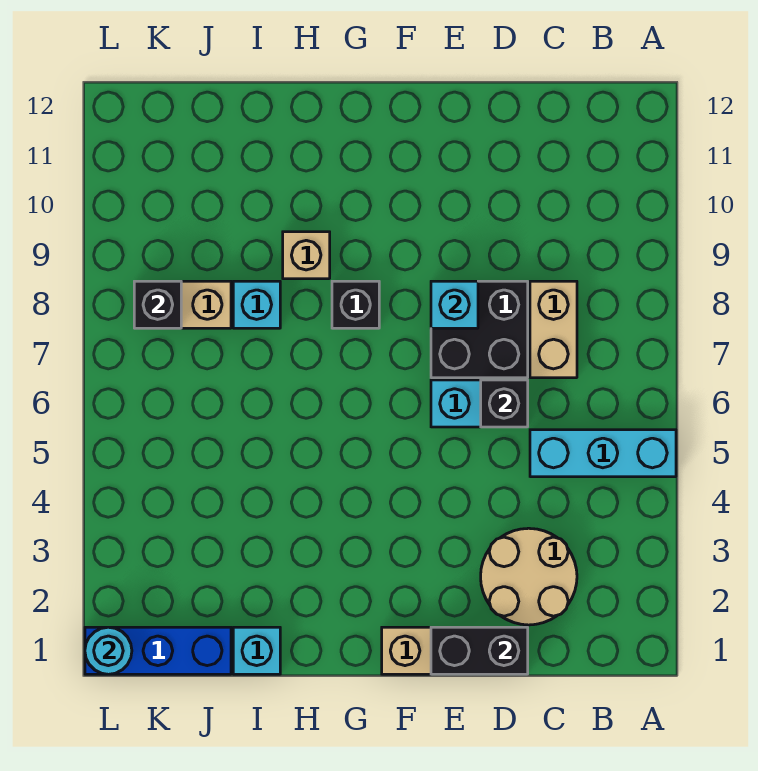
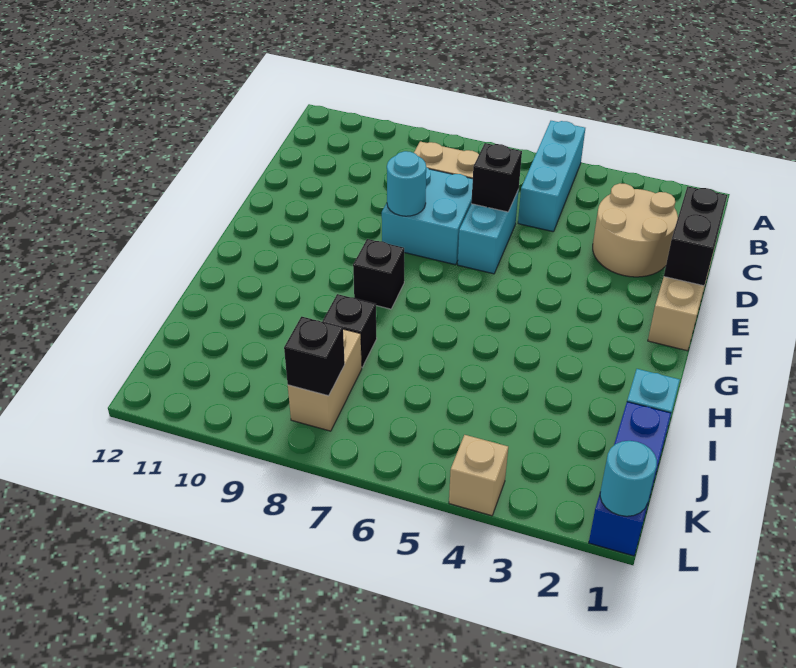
black brick D7:E8 level 1 -> cyan brick D7:E8 level 1
cyan brick E8 level 2 -> cyan round brick E8 level 2
tan brick H9 level 1 -> tan brick L4 level 1
cyan brick I8 level 1 -> black brick I8 level 1

